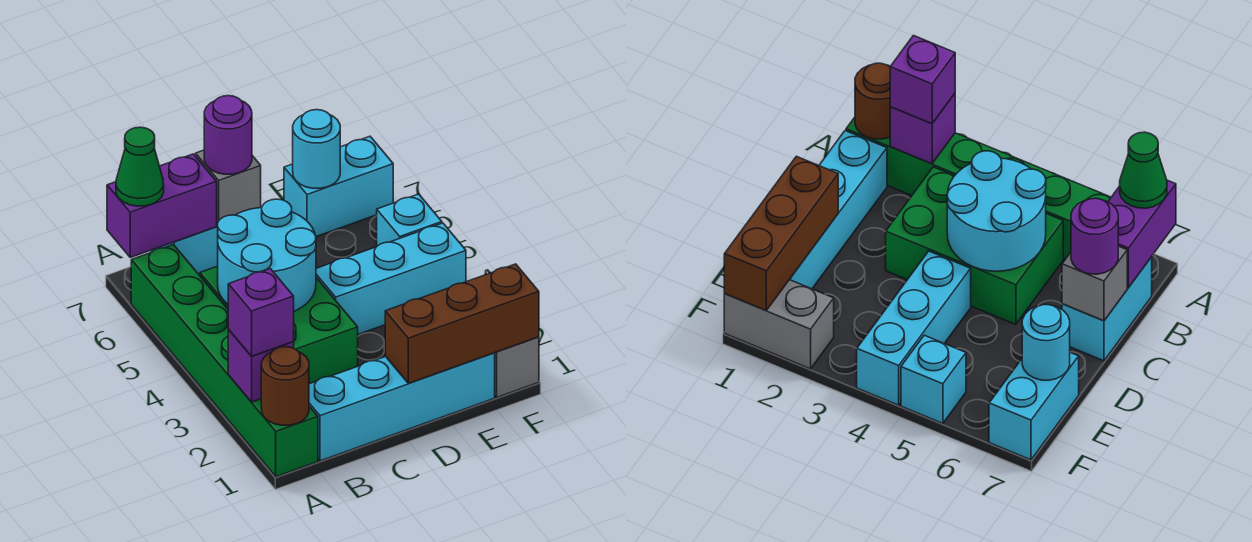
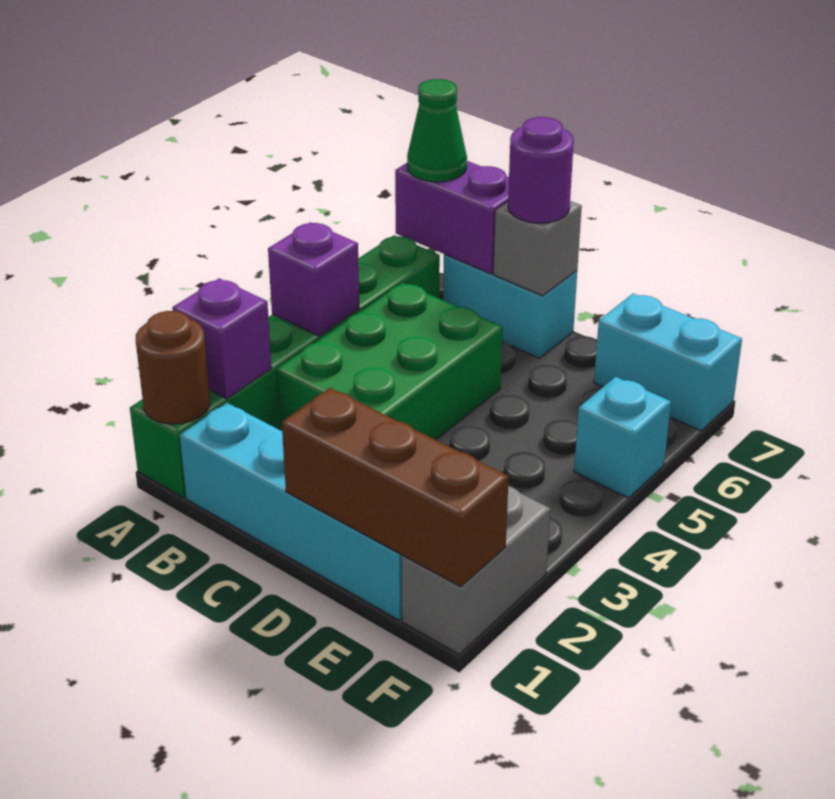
purple brick A2 level 3 -> purple brick A4 level 2
cyan round brick B4:C5 level 2 -> none
cyan brick D4:F4 level 1 -> none
cyan round brick E7 level 2 -> none

